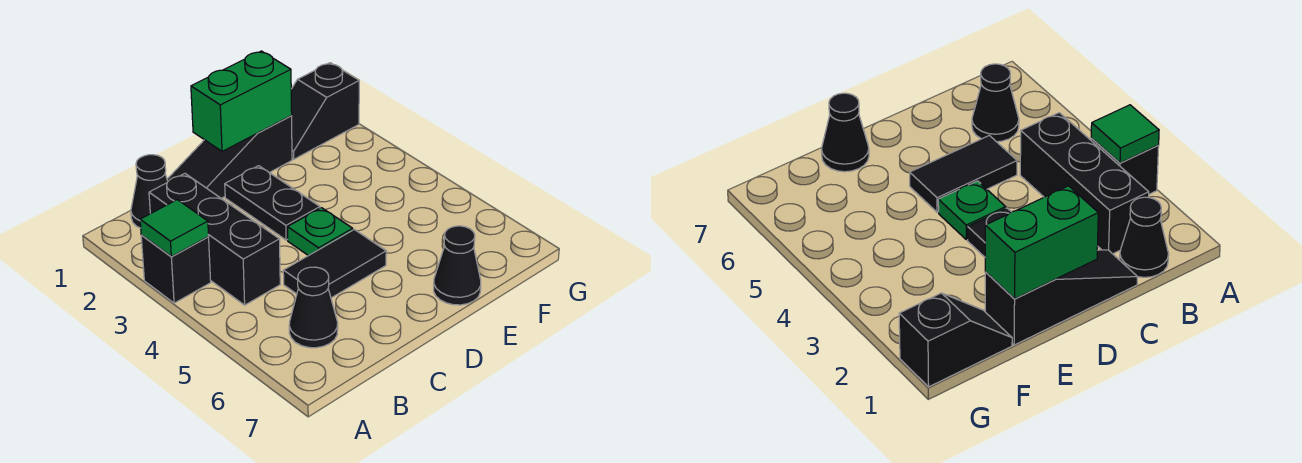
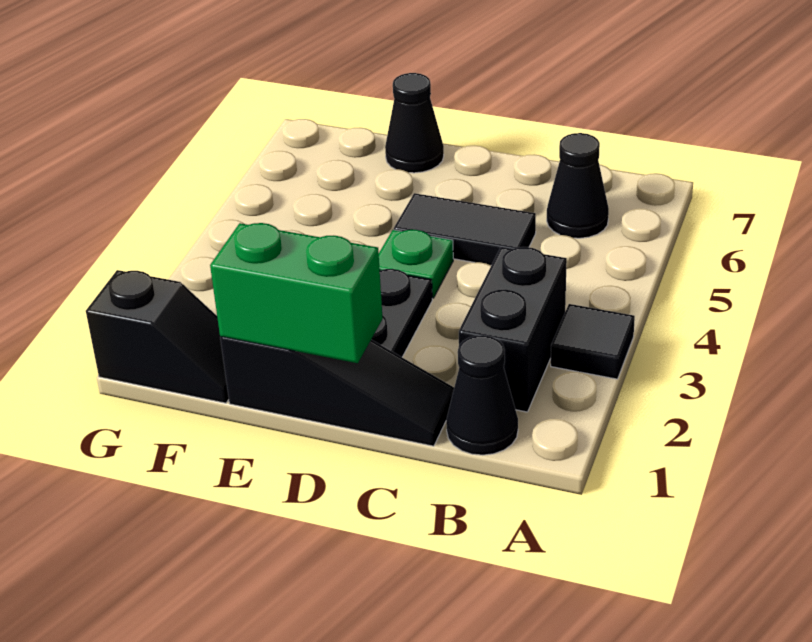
black brick A3 level 1 -> black tile A3 level 1
green tile A3 level 2 -> none
black brick B2:B4 level 1 -> black brick B2:B3 level 1

